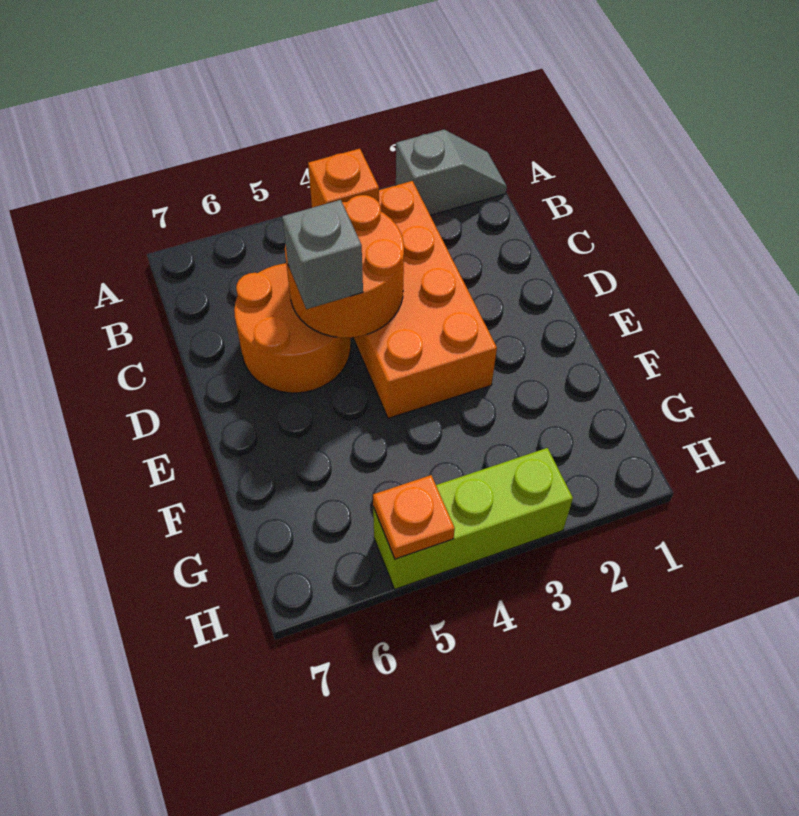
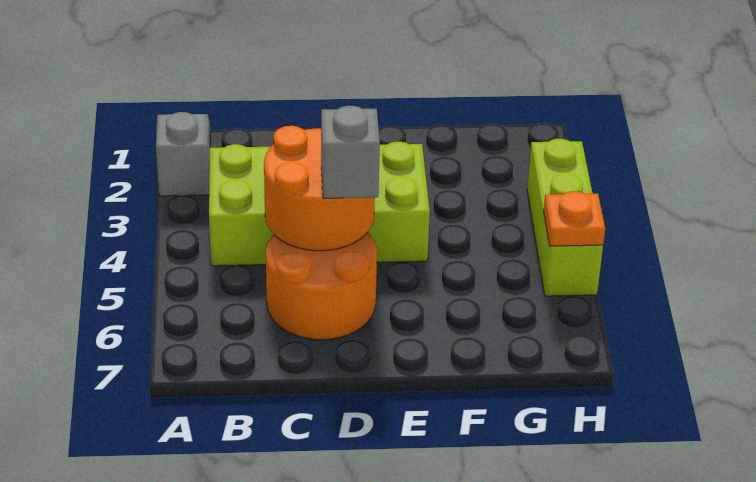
orange brick B3:E4 level 1 -> lime brick B3:E4 level 1
orange brick B4 level 2 -> none

